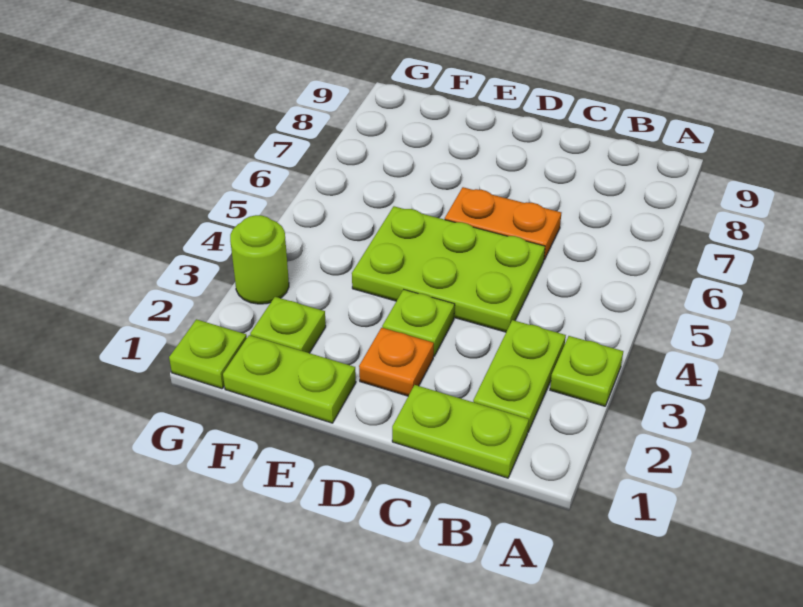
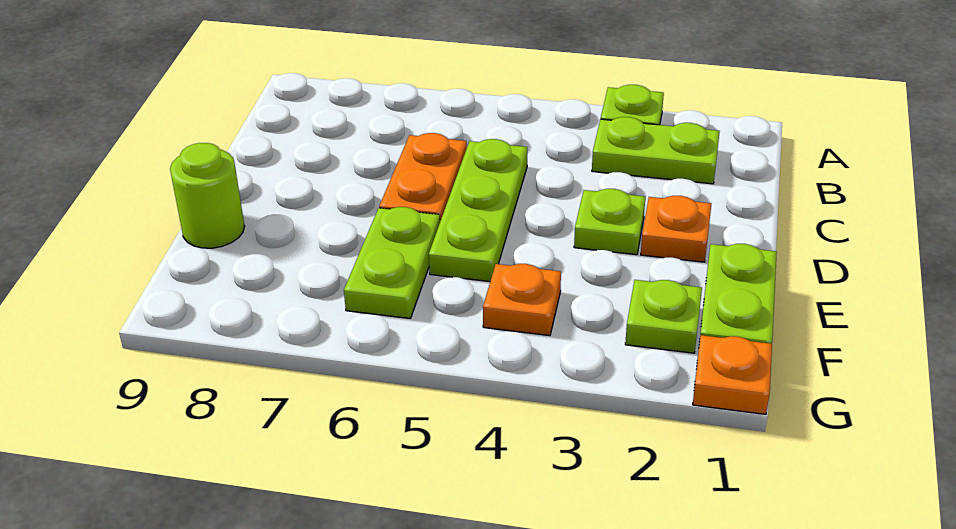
lime plate B1:C1 level 1 -> lime plate E6:F6 level 1
lime plate C4:E5 level 1 -> lime plate C5:E5 level 1
none -> orange plate F4 level 1
lime plate G1 level 1 -> orange plate G1 level 1
lime round brick G3 level 1 -> lime round brick E9 level 1

